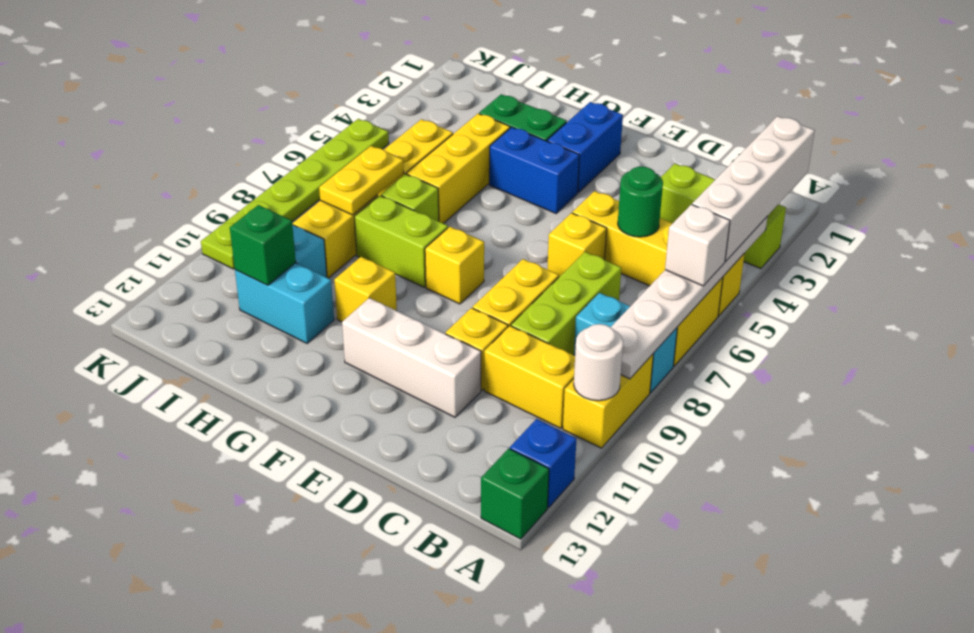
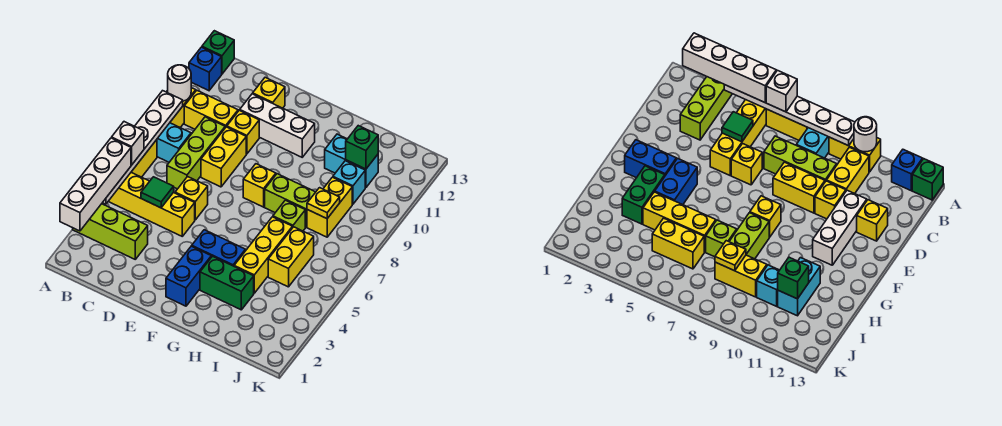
green round brick C5 level 2 -> green tile C5 level 2
yellow brick G10 level 1 -> yellow brick D12 level 1
yellow plate I7:I8 level 2 -> yellow plate I8 level 2
lime plate K5:K10 level 1 -> none

